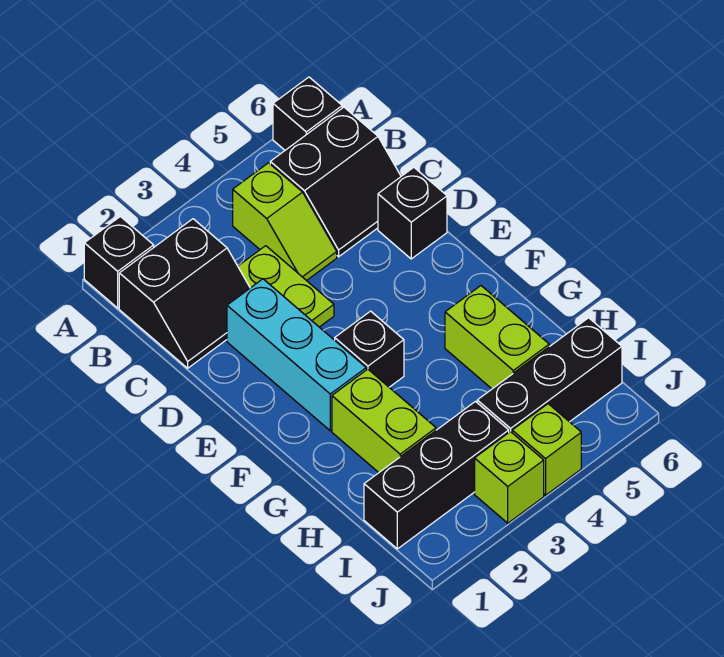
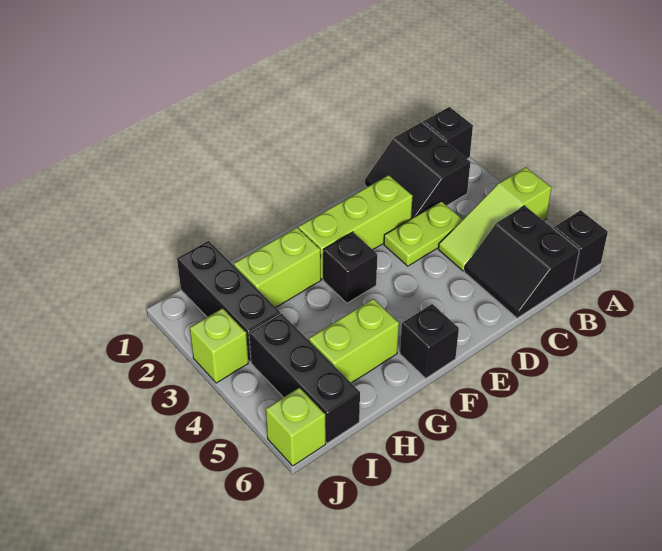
lime slope B4:C4 level 1 top B -> lime slope A4:C4 level 1 top A
cyan brick D2:F2 level 1 -> lime brick D2:F2 level 1
black brick D6 level 1 -> black brick F6 level 1
lime brick J4 level 1 -> lime brick J6 level 1

